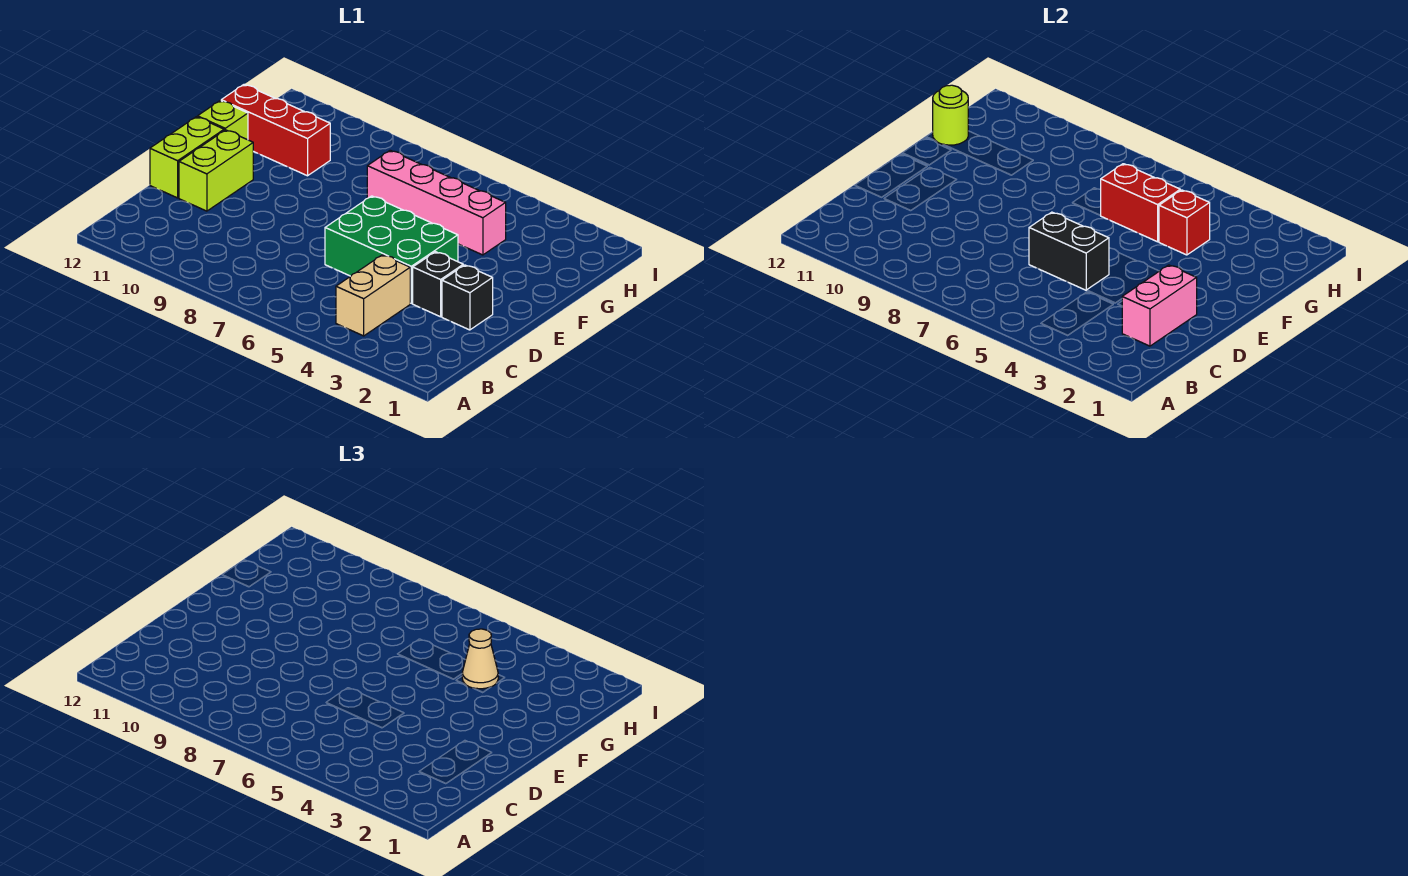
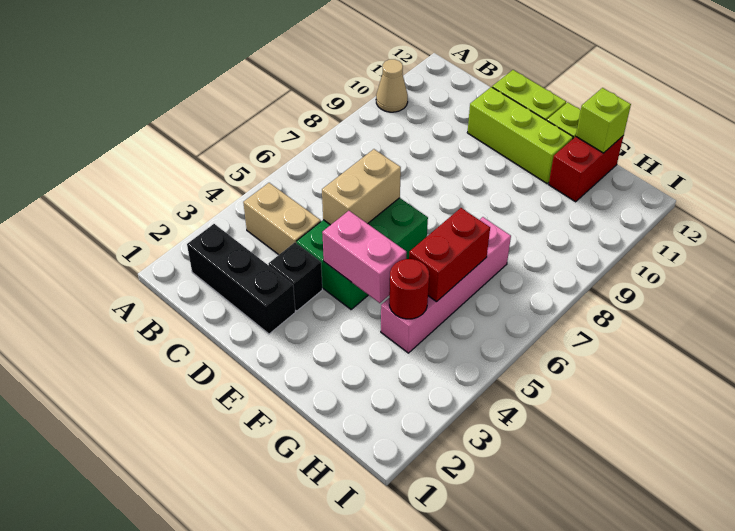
pink brick C2:D2 level 2 -> pink brick E4:F4 level 2
black brick D2 level 1 -> black brick B2:D2 level 1
black brick D5:D6 level 2 -> tan brick D5:D6 level 2
lime brick D11:E11 level 1 -> lime brick D11:F11 level 1
red brick G4 level 2 -> red round brick G4 level 2
tan cone G4 level 3 -> tan cone A10 level 1
red brick G10:G12 level 1 -> red brick G11:G12 level 1
lime round brick G12 level 2 -> lime brick G12 level 2

